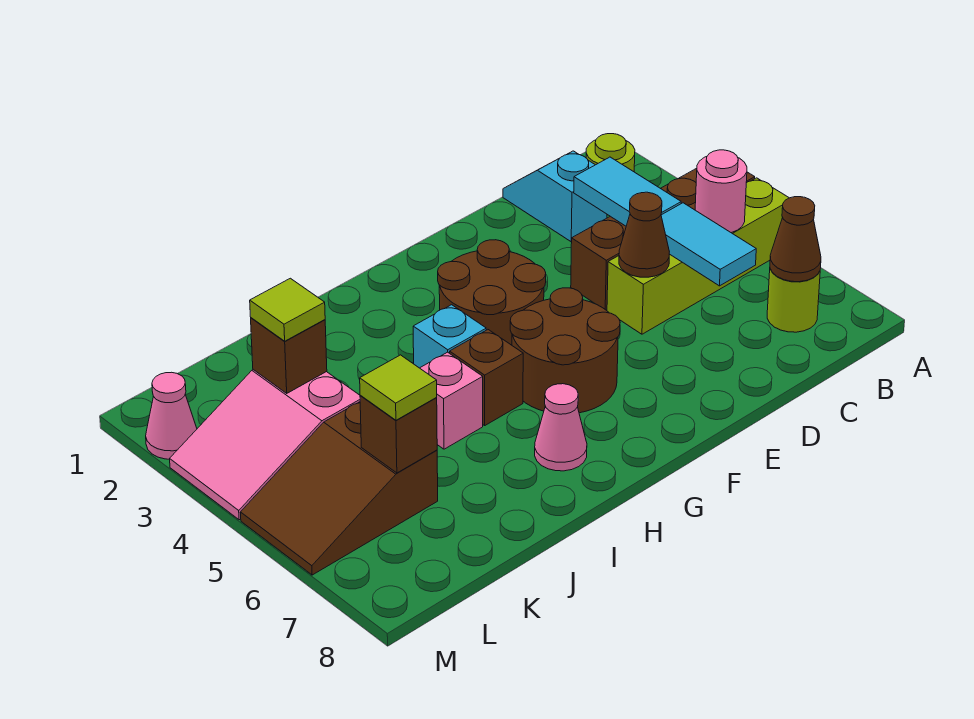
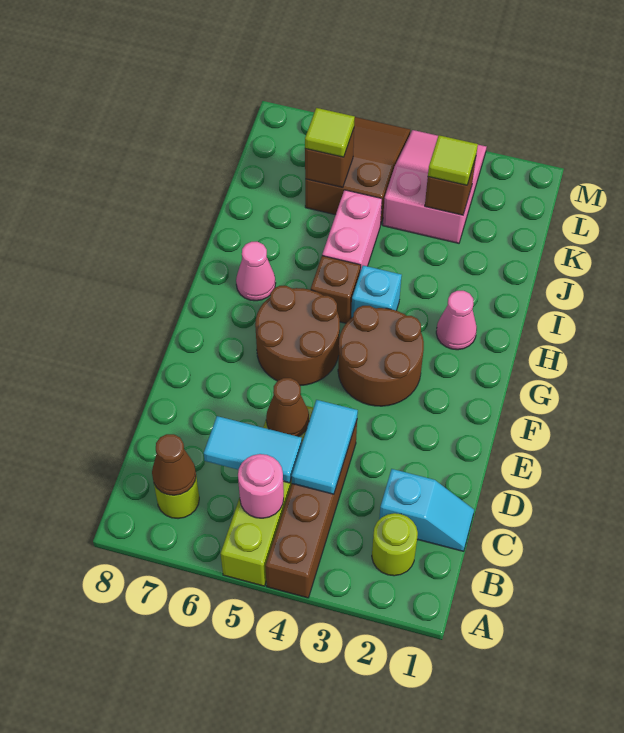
cyan tile C3:C4 level 2 -> cyan tile C4:D4 level 2
pink brick I5 level 1 -> pink brick I5:J5 level 1
pink cone M2 level 1 -> pink cone H2 level 1

